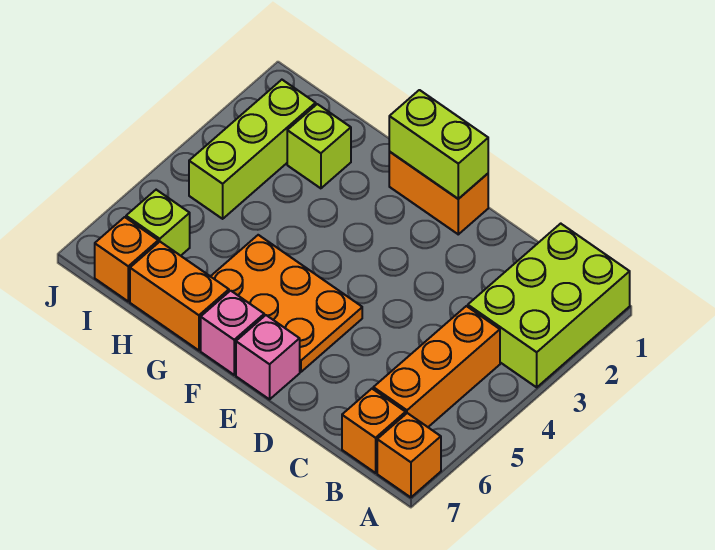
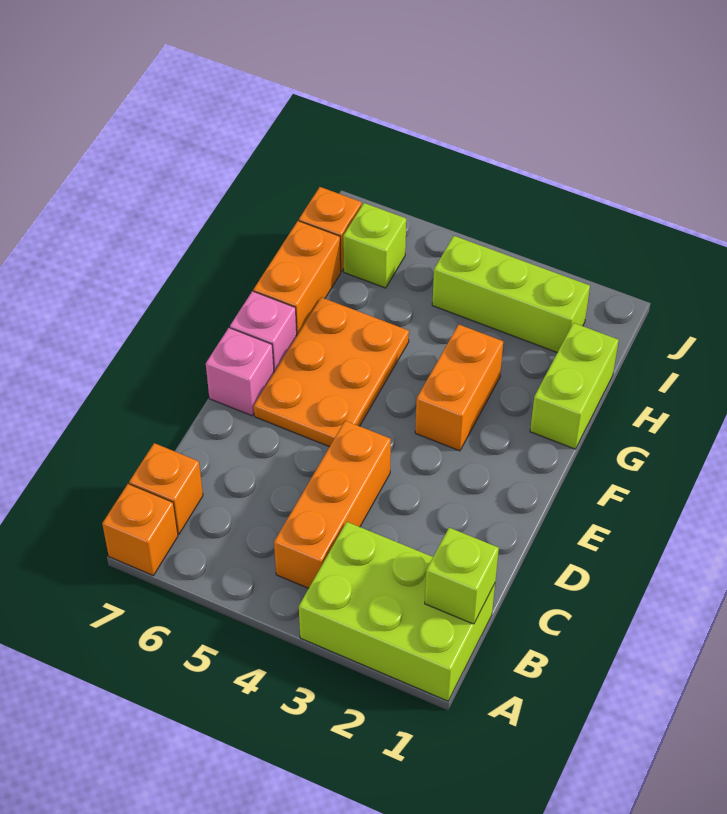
orange brick B4:B6 level 1 -> orange brick B4:D4 level 1
orange brick E1:F1 level 1 -> orange brick F3:G3 level 1
lime brick E1:F1 level 2 -> lime brick G1:H1 level 1
lime brick H2 level 1 -> lime brick B1 level 2

